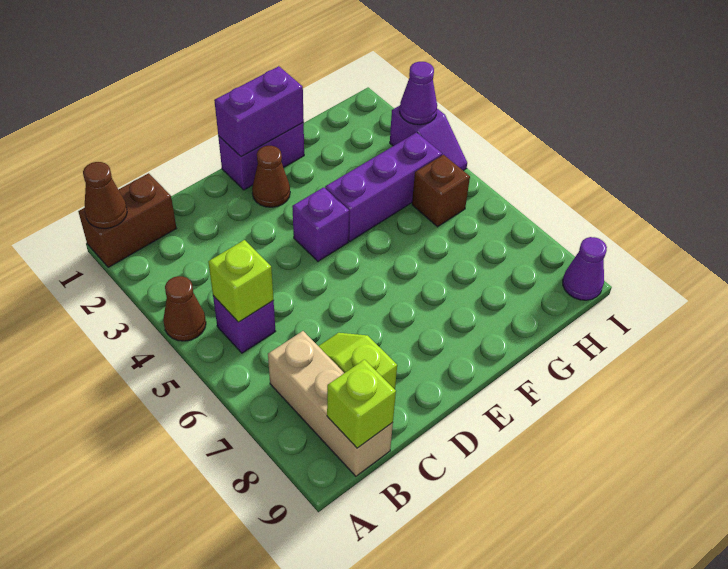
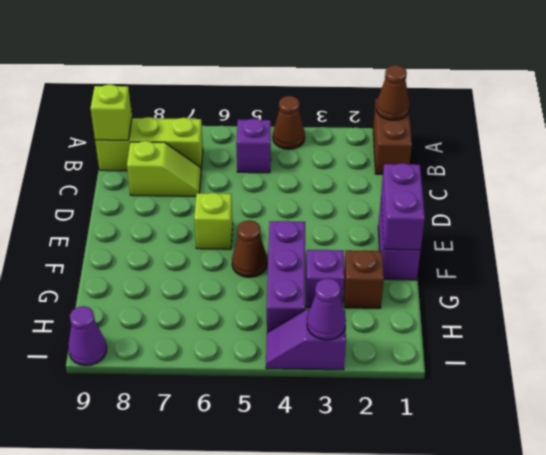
lime brick B5 level 2 -> lime brick E6 level 1
tan brick B7:B9 level 1 -> lime brick B7:B9 level 1
brown cone E2 level 1 -> brown cone F5 level 1
purple brick E4 level 1 -> purple brick G3 level 1
brown brick H5 level 1 -> brown brick G2 level 1

